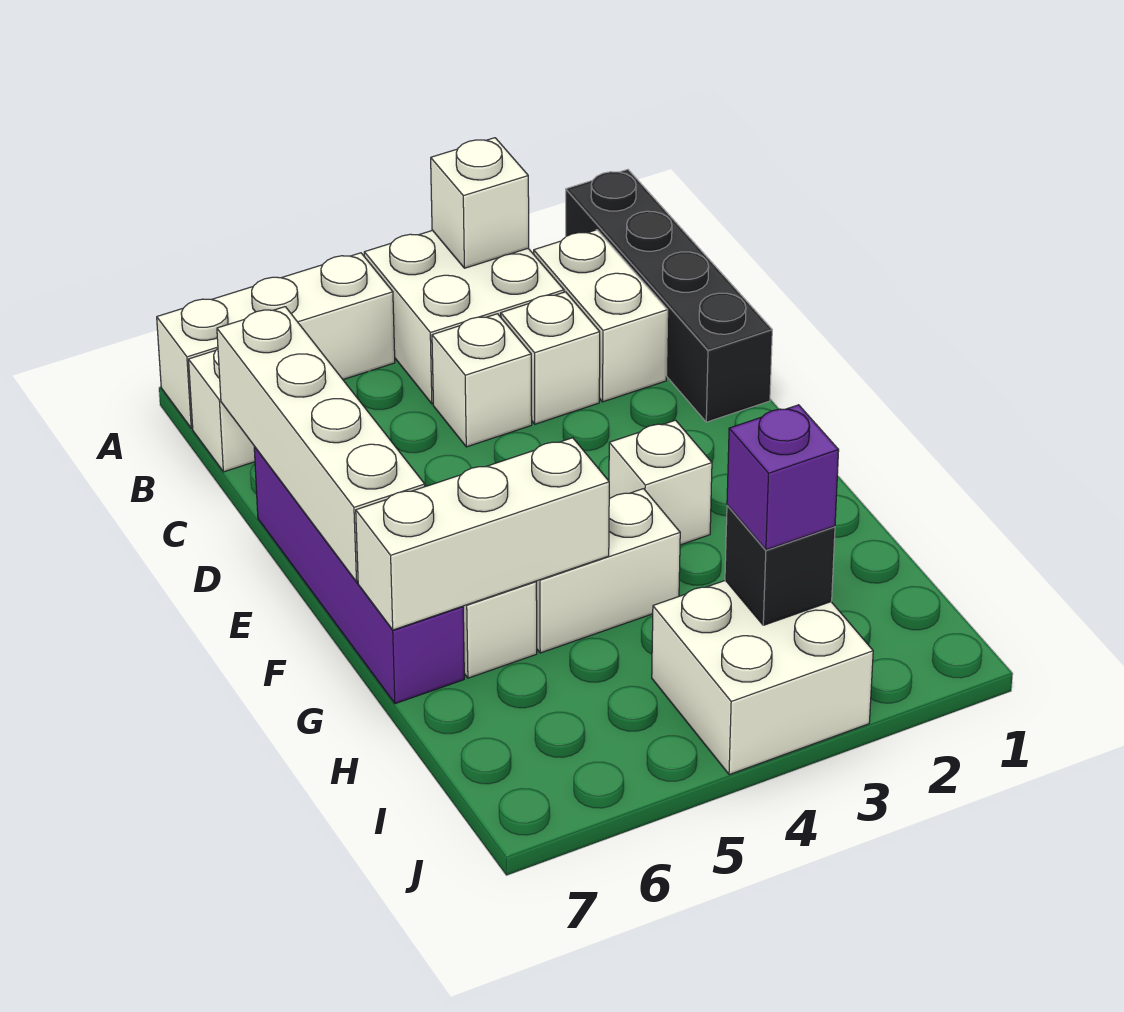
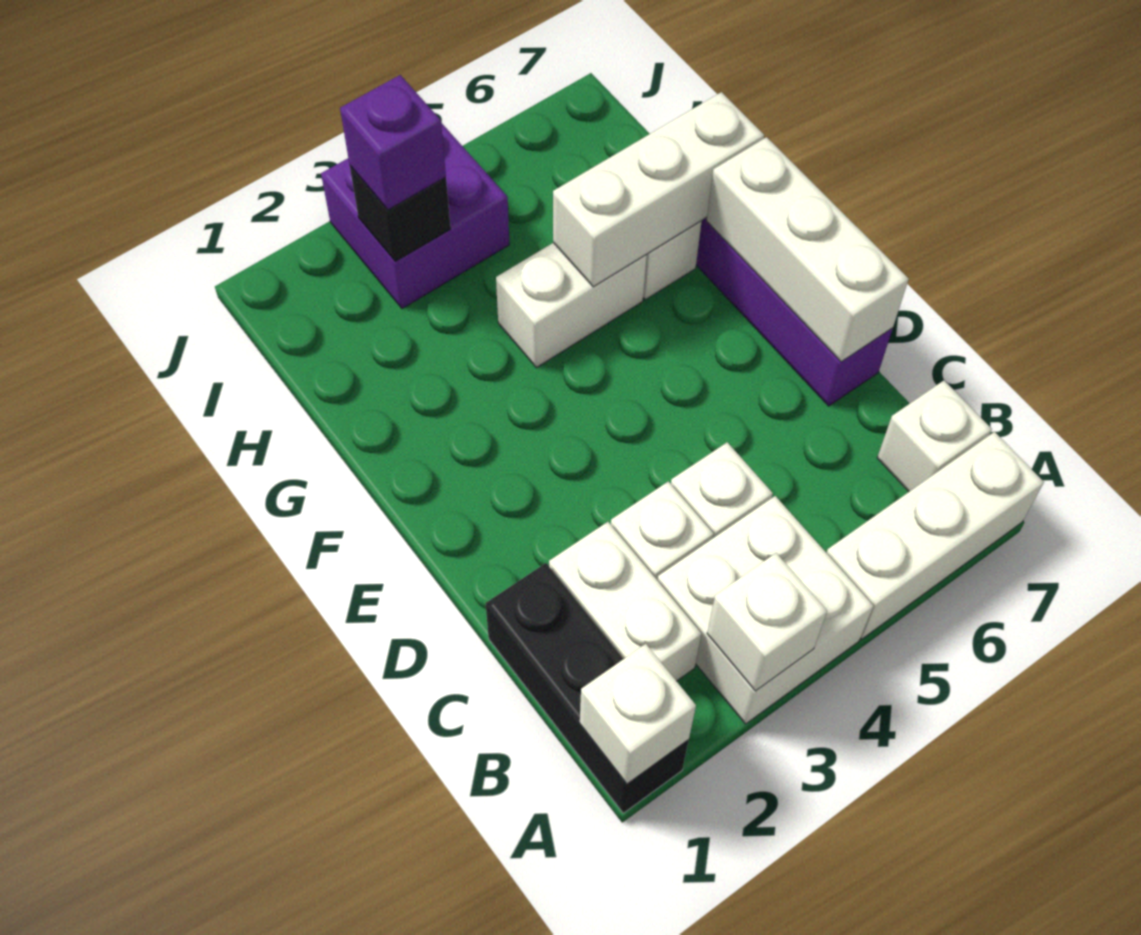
black brick A1:D1 level 1 -> black brick A1:C1 level 1
white brick C7:F7 level 2 -> white brick D7:F7 level 2
white brick F3 level 1 -> white brick A1 level 2
white brick I3:J4 level 1 -> purple brick I3:J4 level 1

